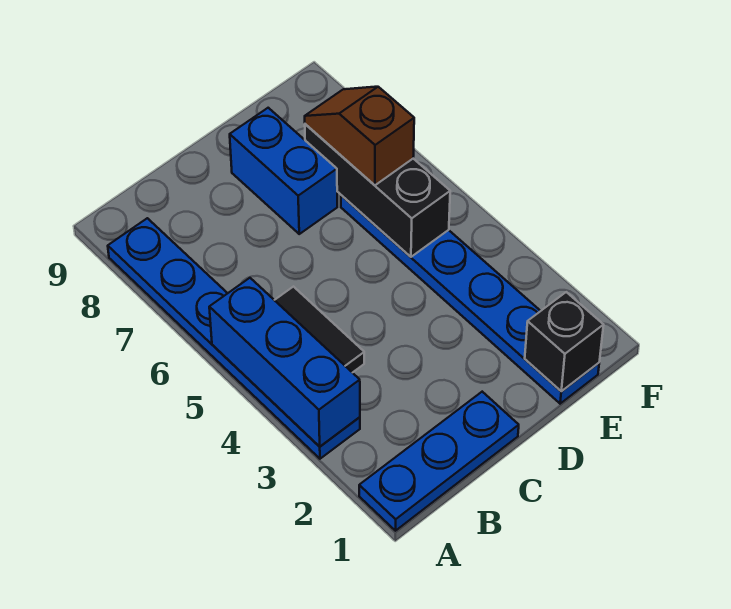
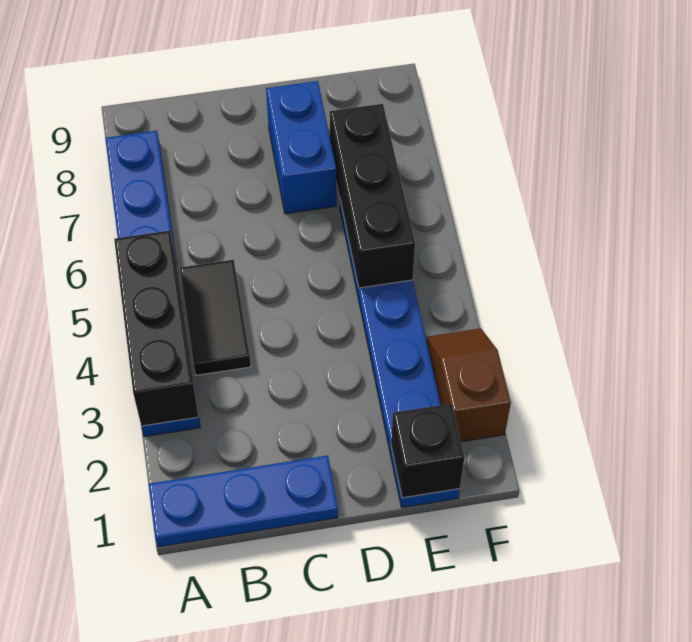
blue brick A3:A5 level 2 -> black brick A3:A5 level 2
brown slope E6:E7 level 3 top 6 -> brown slope F2:F3 level 1 top 2

